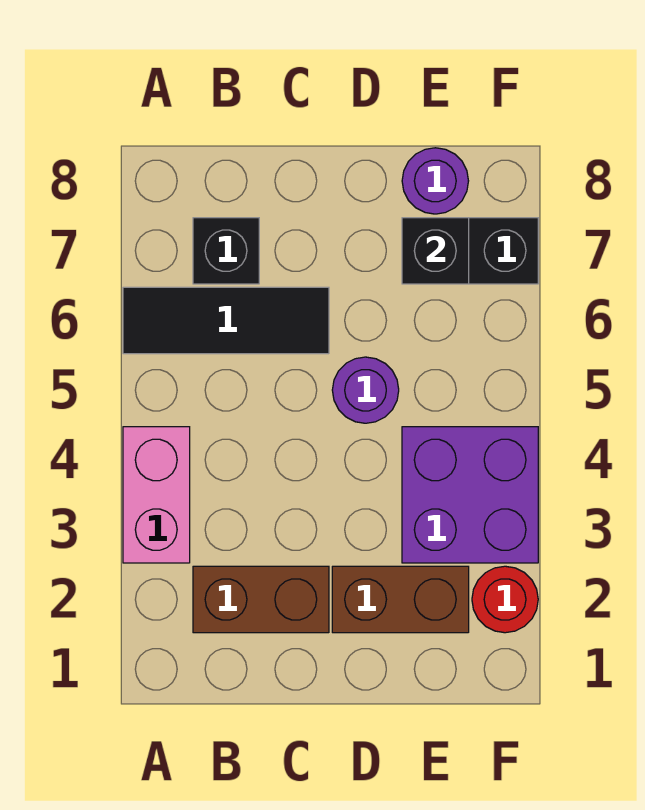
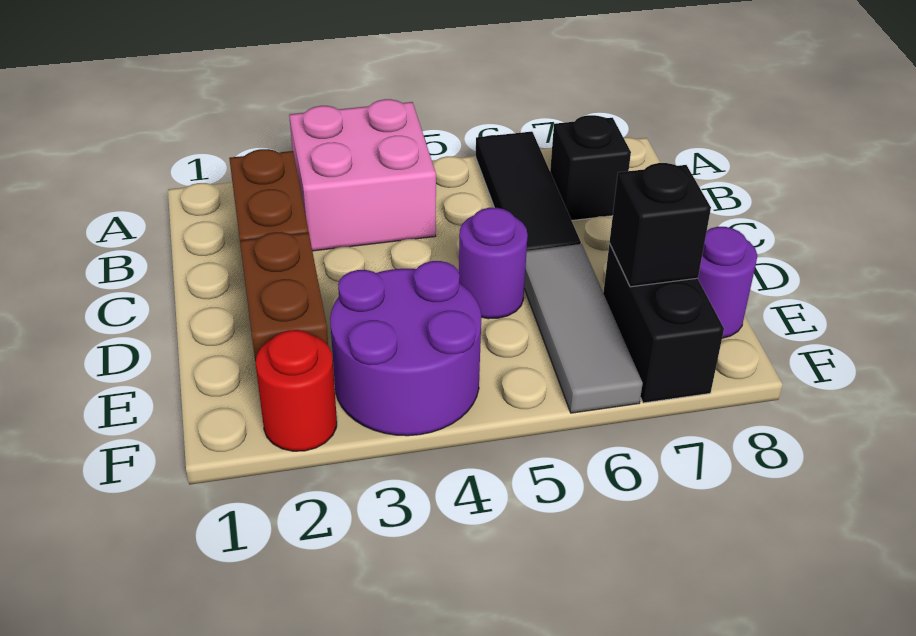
pink brick A3:A4 level 1 -> pink brick A3:B4 level 1
none -> grey tile D6:F6 level 1
purple brick E3:F4 level 1 -> purple round brick E3:F4 level 1

